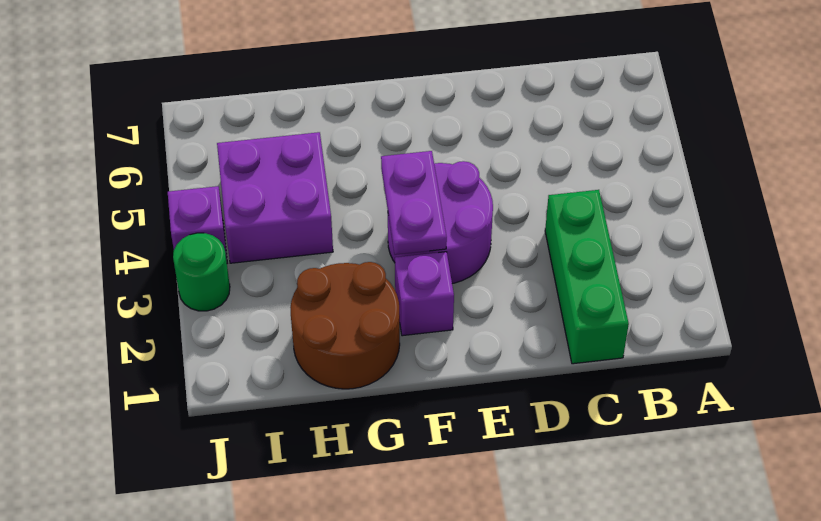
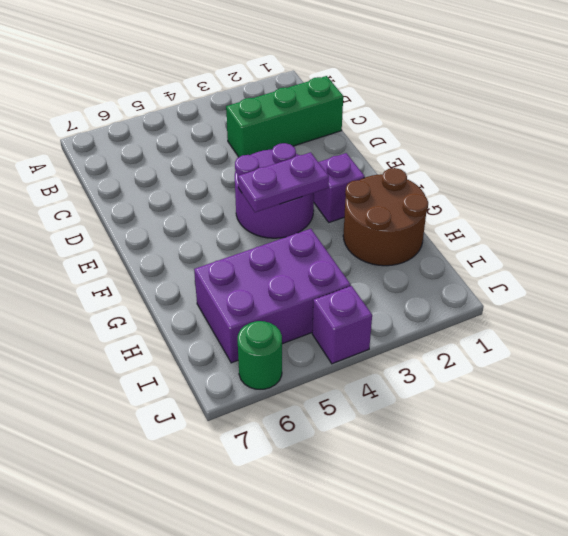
purple brick H4:I5 level 1 -> purple brick H4:I6 level 1
green round brick J3 level 1 -> green round brick J6 level 1

